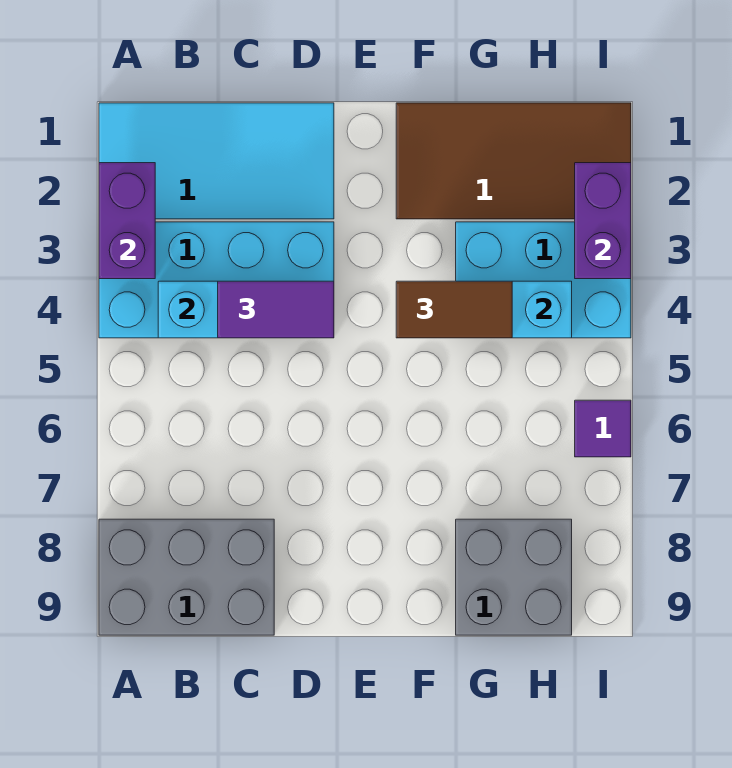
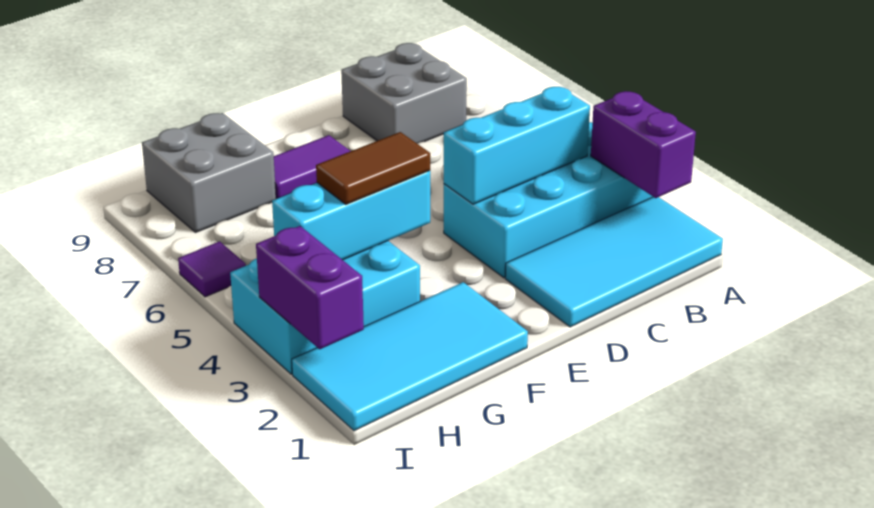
grey brick A8:C9 level 1 -> grey brick B8:C9 level 1
purple tile C4:D4 level 3 -> purple tile E8:F8 level 1
brown tile F1:I2 level 1 -> cyan tile F1:I2 level 1

